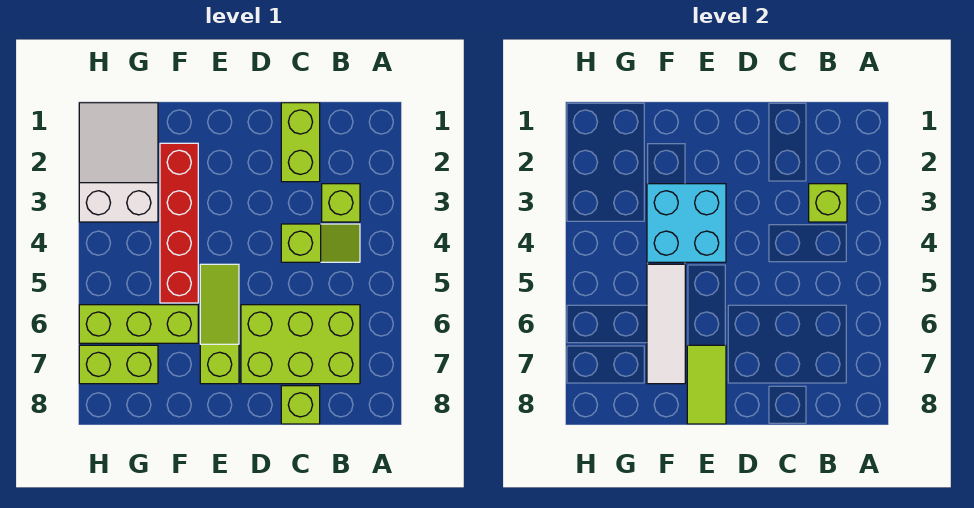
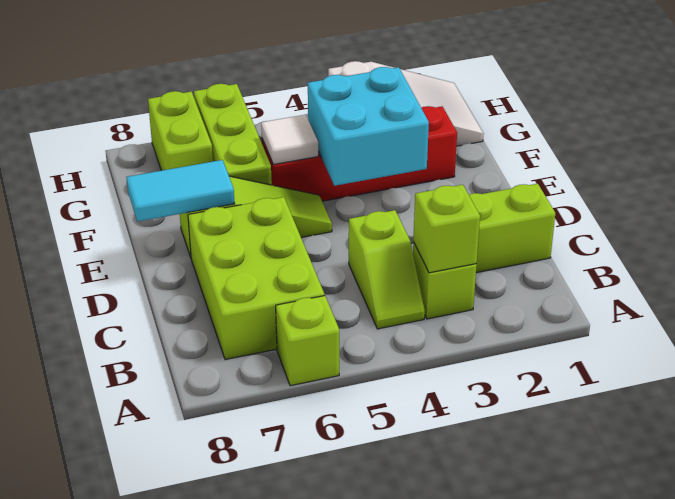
lime brick C8 level 1 -> lime brick A6 level 1
lime tile E7:E8 level 2 -> cyan tile E7:E8 level 2
white tile F5:F7 level 2 -> white tile F5 level 2

